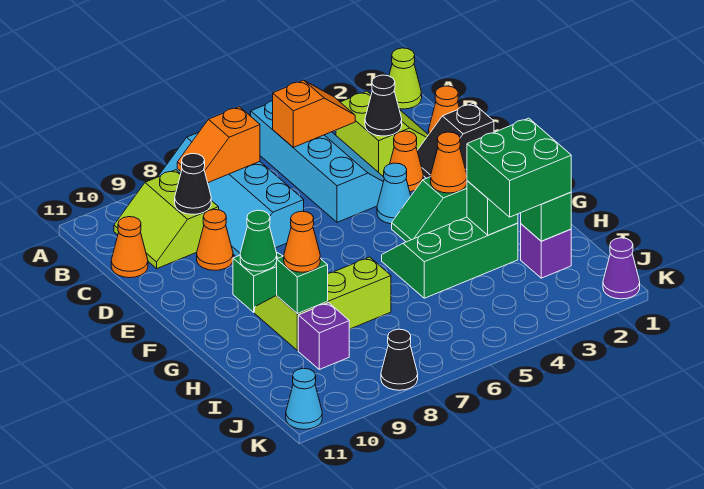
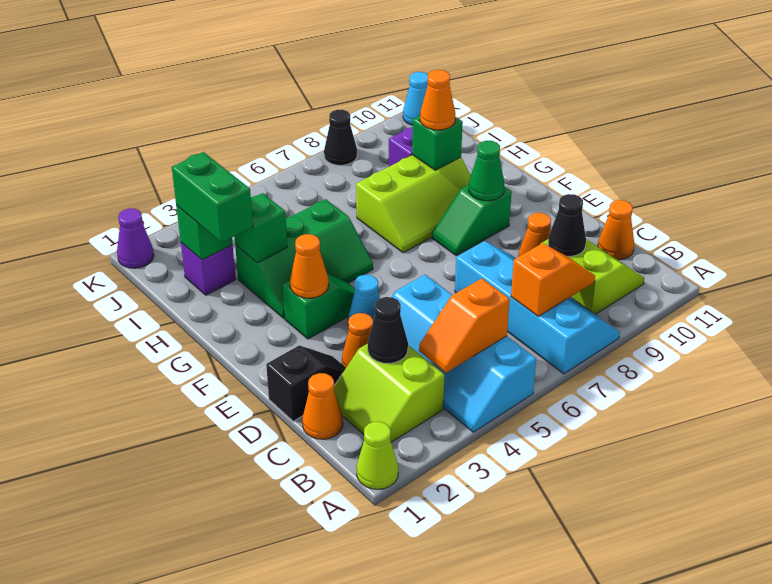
green brick H2:I3 level 3 -> green brick H2:I2 level 3

